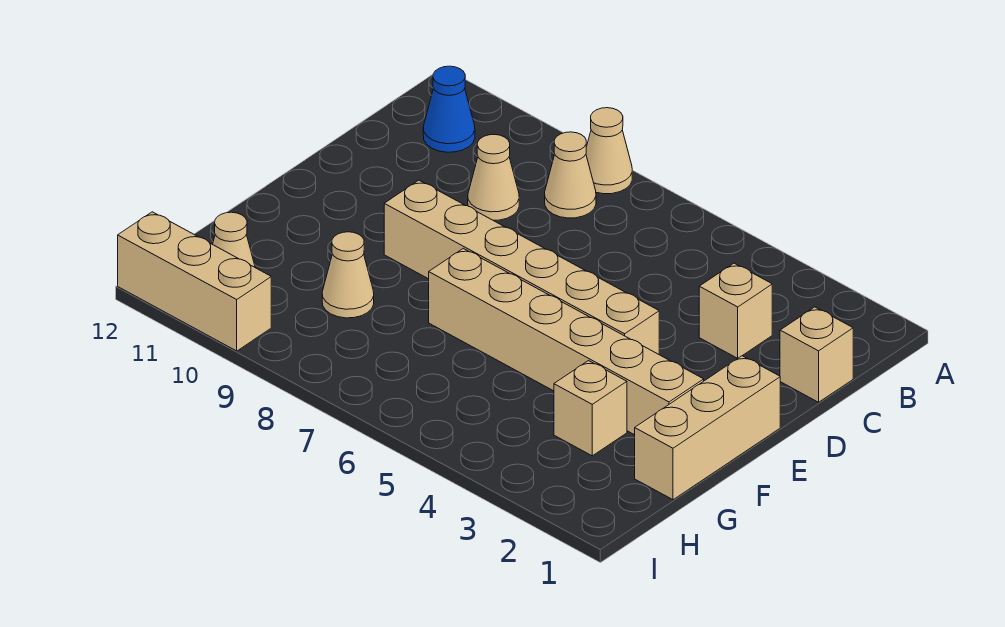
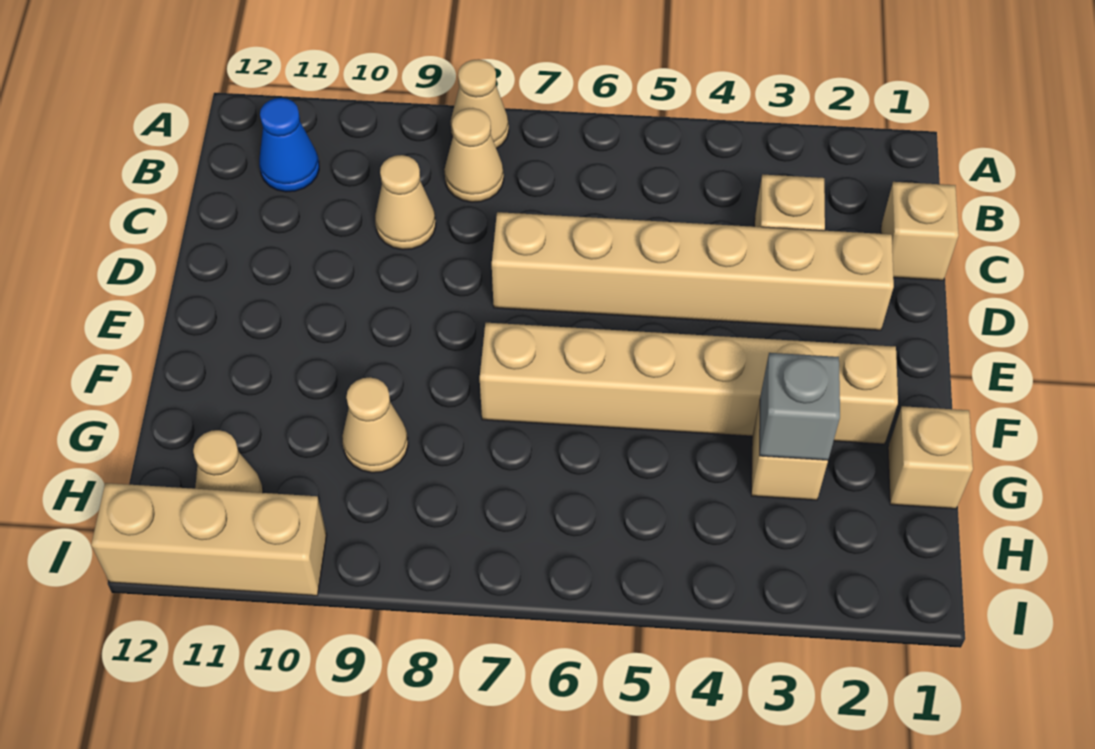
tan brick E1:G1 level 1 -> tan brick G1 level 1
tan brick E4:E9 level 1 -> tan brick D2:D7 level 1
none -> grey brick G3 level 2

